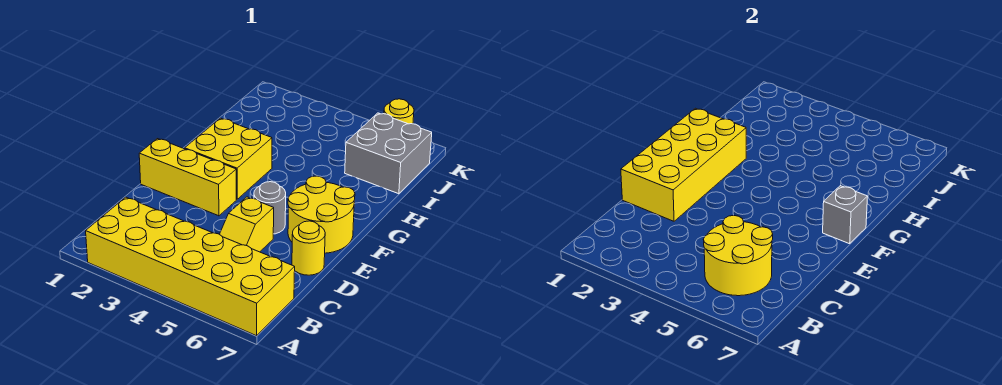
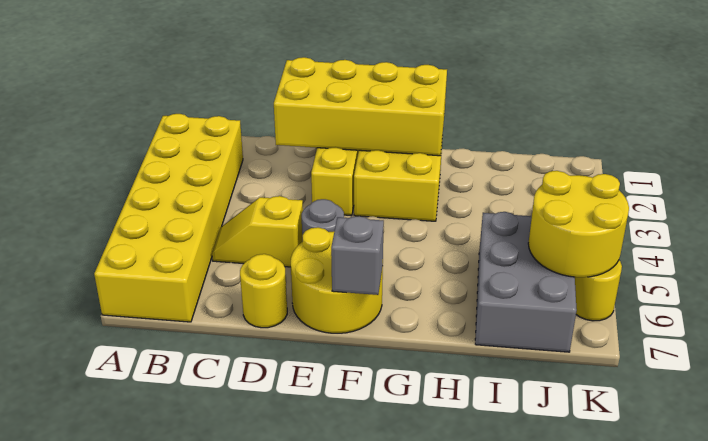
yellow round brick B5:C6 level 2 -> yellow round brick J5:K6 level 2
grey brick I6:J7 level 1 -> grey brick I5:J7 level 1

